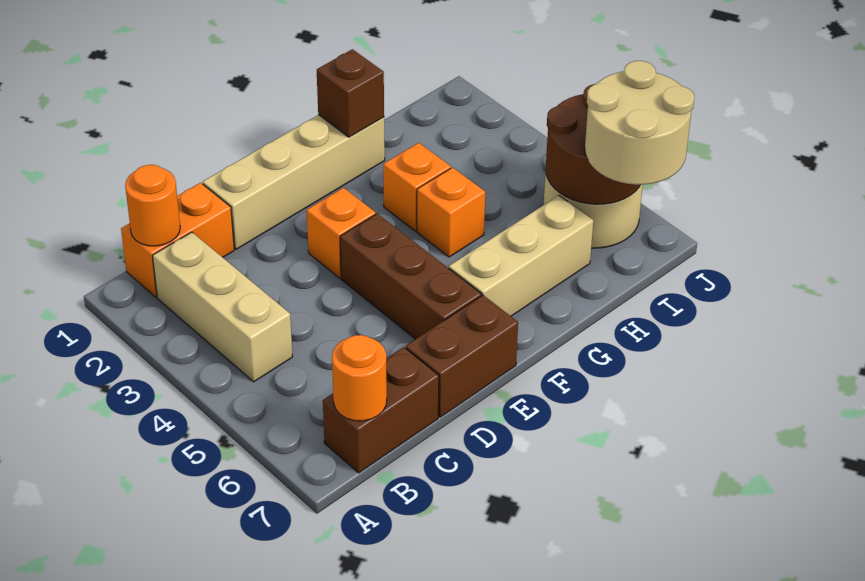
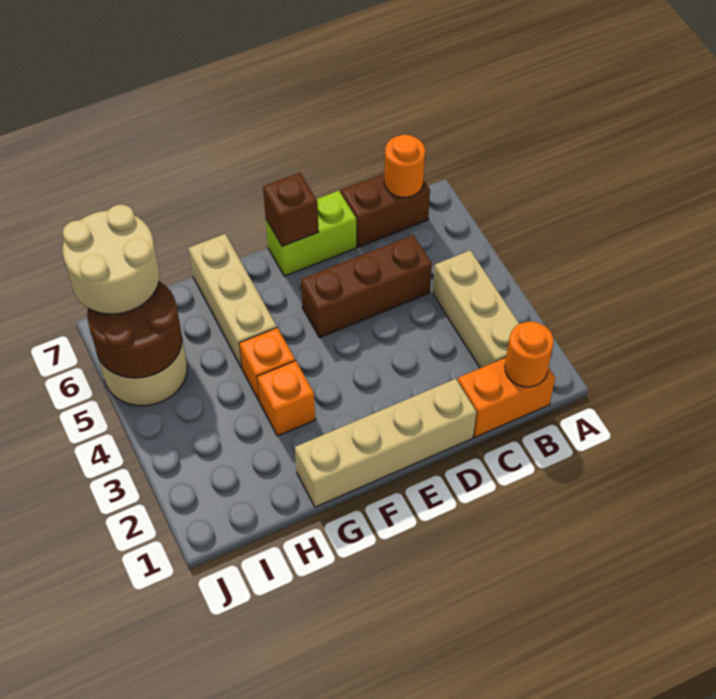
brown brick D7:E7 level 1 -> lime brick D7:E7 level 1
orange brick E3 level 1 -> none
brown brick E4:E6 level 1 -> brown brick C5:E5 level 1
tan brick F6:H6 level 1 -> tan brick G5:G7 level 1
brown brick G1 level 2 -> brown brick E7 level 2

